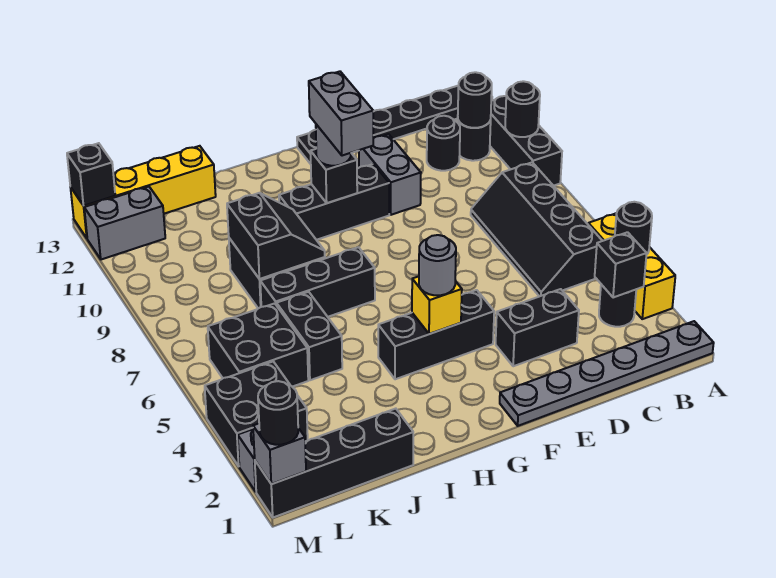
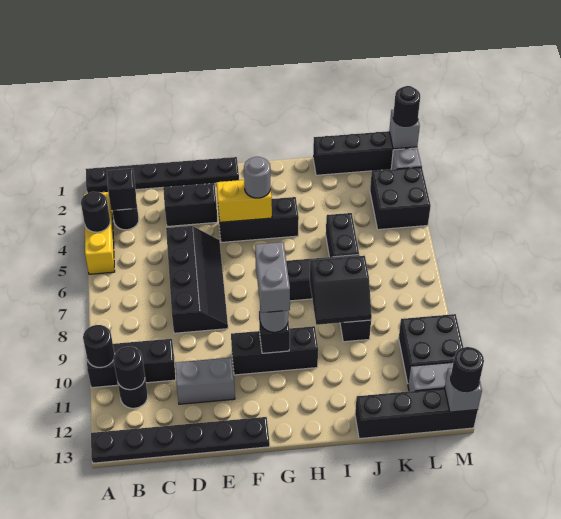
grey plate A1:F1 level 1 -> black plate A1:F1 level 1
black brick A9:A11 level 1 -> black brick A10:C10 level 1
black slope B5:C8 level 1 top B -> black slope D5:E8 level 1 top D
black round brick C11 level 1 -> black round brick M13 level 3
grey brick E10:E11 level 1 -> grey brick D11:E11 level 1
yellow brick G4 level 2 -> yellow brick F4:G4 level 2
black slope I8:J9 level 2 top J -> black slope I8:J9 level 2 top 8
yellow brick J13:M13 level 1 -> black brick J13:M13 level 1
black brick K5:L6 level 1 -> black brick L10:M11 level 1
black brick M13 level 2 -> grey brick M13 level 2

